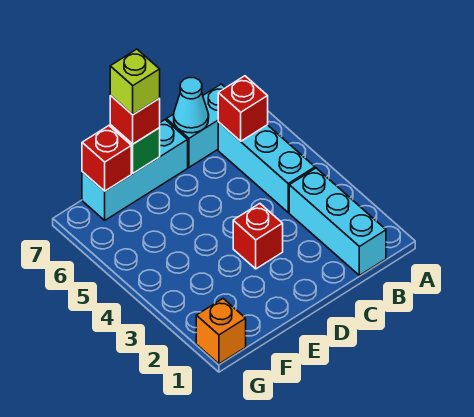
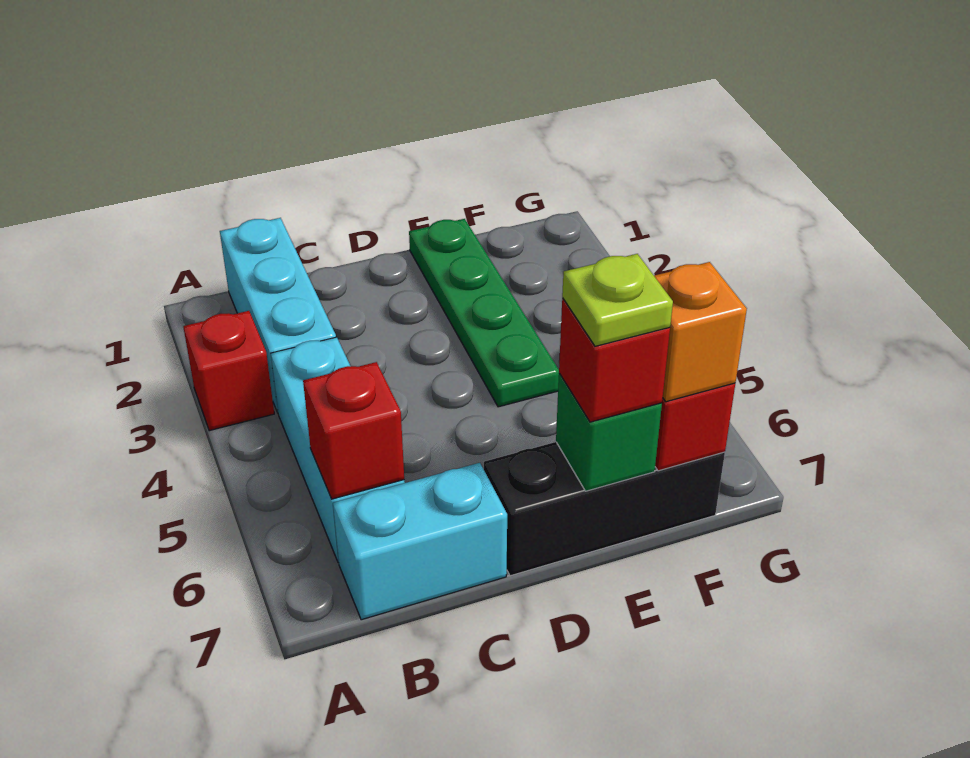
cyan cone C7 level 2 -> none
red brick D3 level 1 -> red brick A3 level 1
cyan brick D7:F7 level 1 -> black brick D7:F7 level 1
none -> green plate E1:E4 level 1
lime brick E7 level 4 -> lime plate E7 level 4
orange brick G1 level 1 -> orange brick F7 level 3

